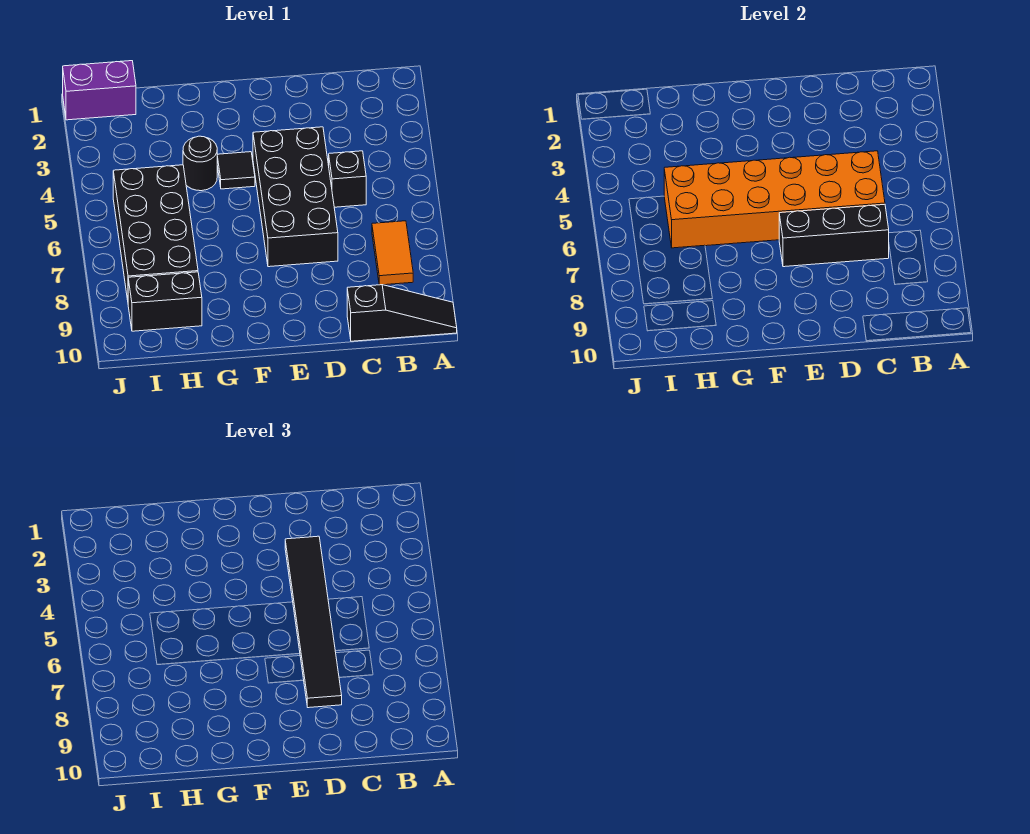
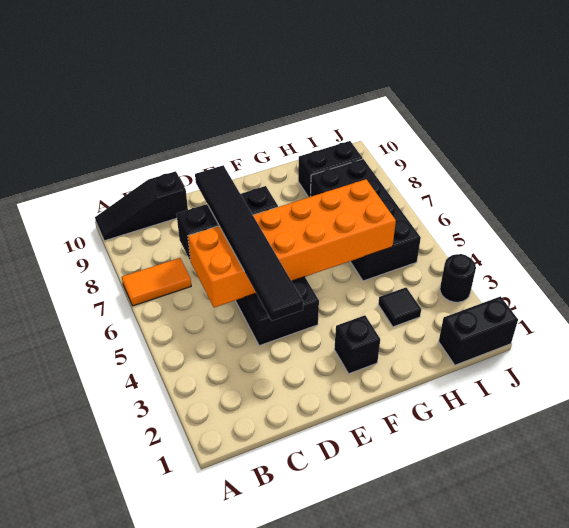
orange tile B7:B8 level 1 -> orange tile A7:B7 level 1
black brick C5 level 1 -> black brick F2 level 1
black tile F4 level 1 -> black tile H3 level 1
black round brick G4 level 1 -> black round brick J3 level 1
purple brick I1:J1 level 1 -> black brick I1:J1 level 1

